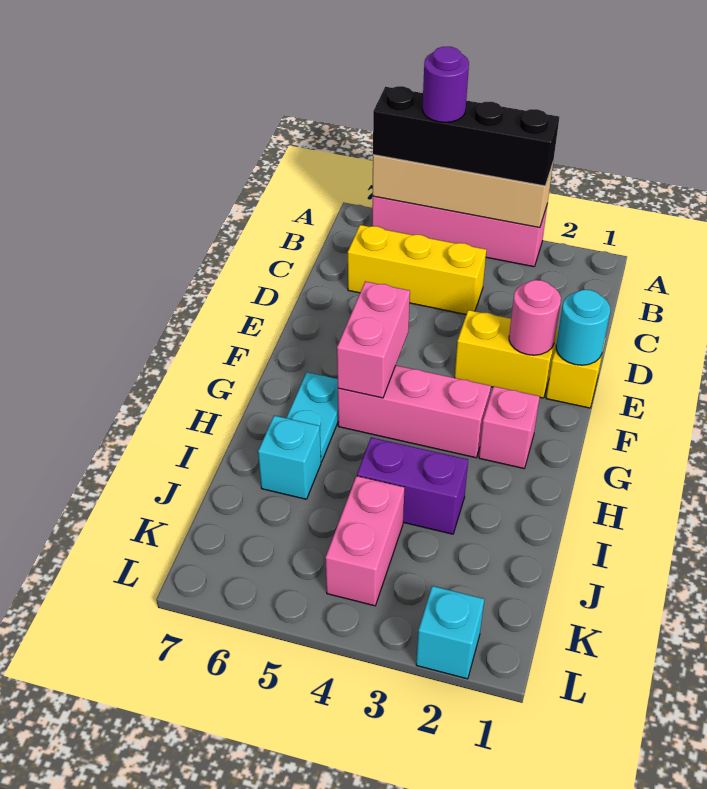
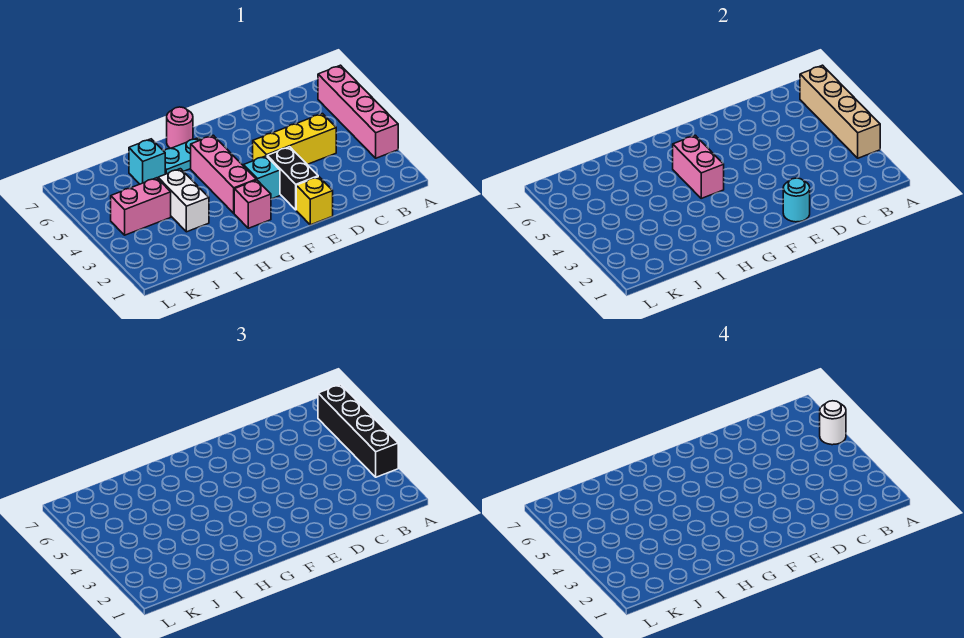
purple round brick A5 level 4 -> white round brick A5 level 4
yellow brick C4:C6 level 1 -> yellow brick C4:E4 level 1
yellow brick E2:E3 level 1 -> black brick E2:E3 level 1
pink round brick E2 level 2 -> pink round brick G7 level 1
pink brick F5:G5 level 2 -> pink brick G4:G5 level 2
purple brick I3:I4 level 1 -> white brick I3:I4 level 1
cyan brick L2 level 1 -> cyan brick F3 level 1

